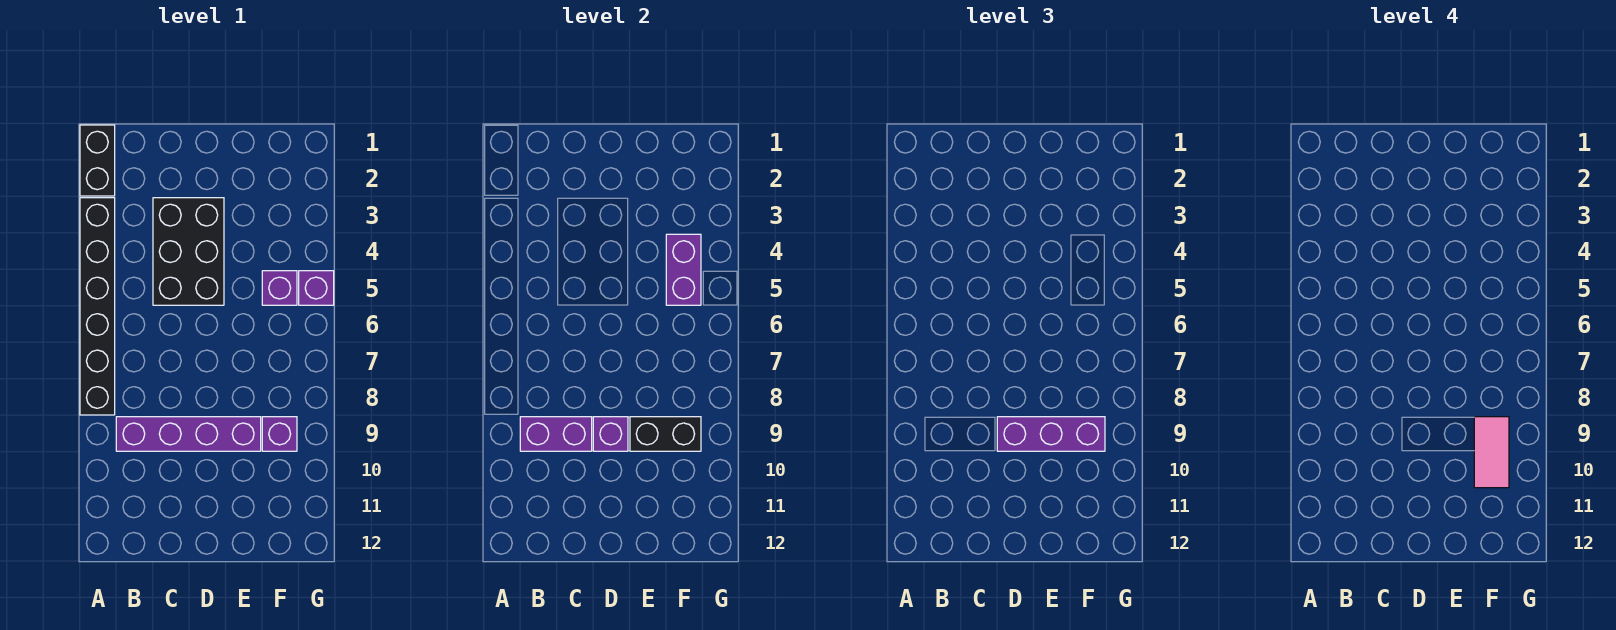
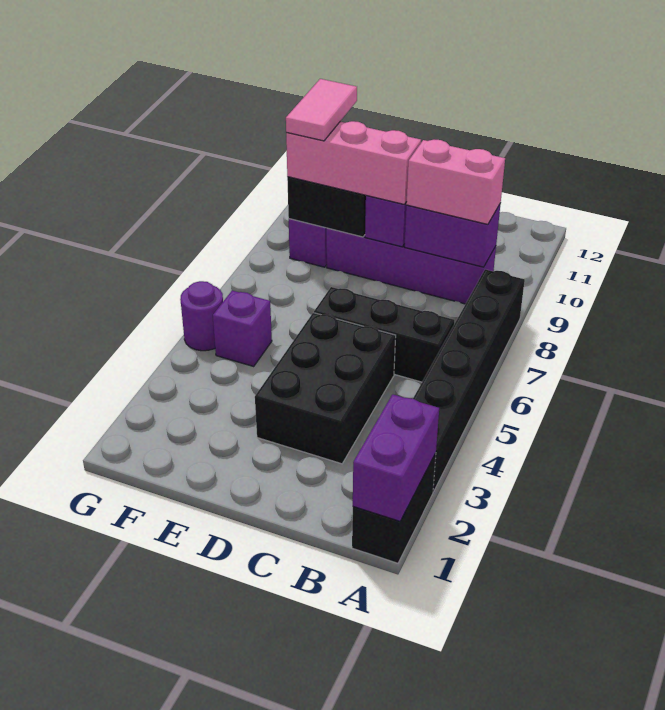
none -> black brick B6:D6 level 1
none -> pink brick B9:C9 level 3
purple brick D9:F9 level 3 -> pink brick D9:F9 level 3
purple brick F4:F5 level 2 -> purple brick A1:A2 level 2
purple brick G5 level 1 -> purple round brick G5 level 1

